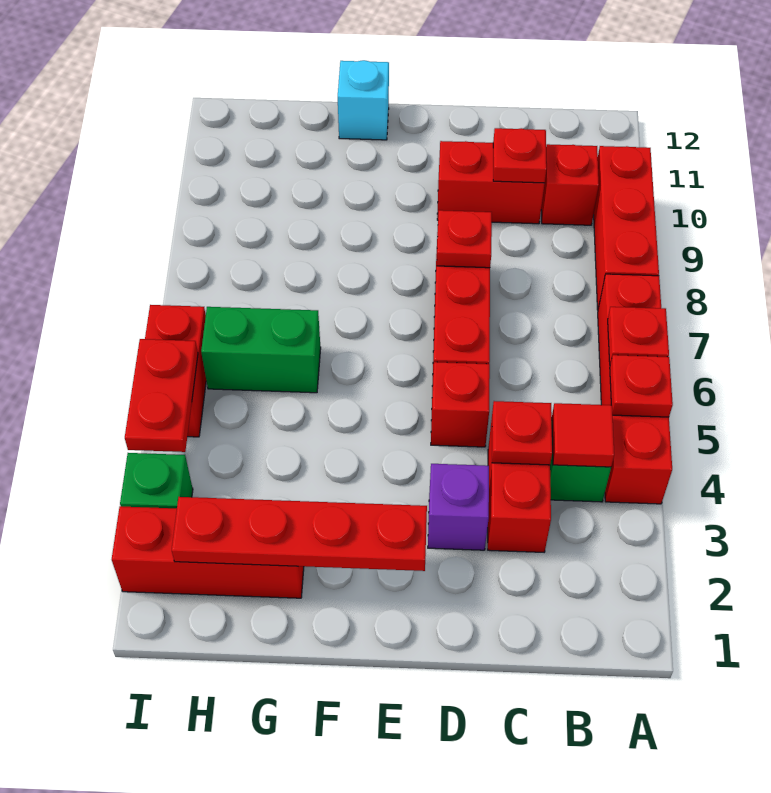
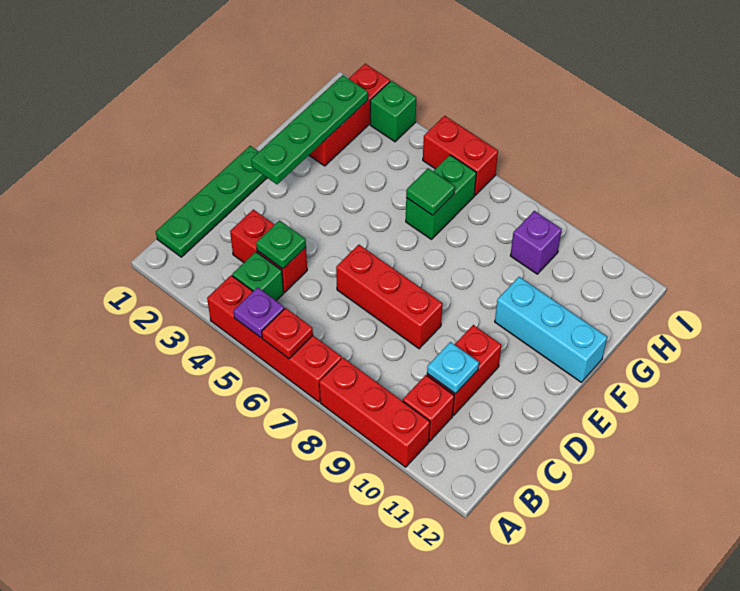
red plate A5 level 2 -> purple plate A5 level 2
none -> green plate B1:E1 level 1
red tile B4 level 2 -> none
red plate C4 level 2 -> green plate C4 level 2
red plate C10 level 2 -> cyan plate C10 level 2
purple brick D3 level 1 -> purple brick H9 level 1
red brick D5 level 1 -> none
red plate D8 level 2 -> none
red plate E2:H2 level 2 -> green plate E2:H2 level 2
cyan brick F12 level 1 -> cyan brick F10:F12 level 1
none -> green tile G6 level 2
red plate I4:I5 level 2 -> none

